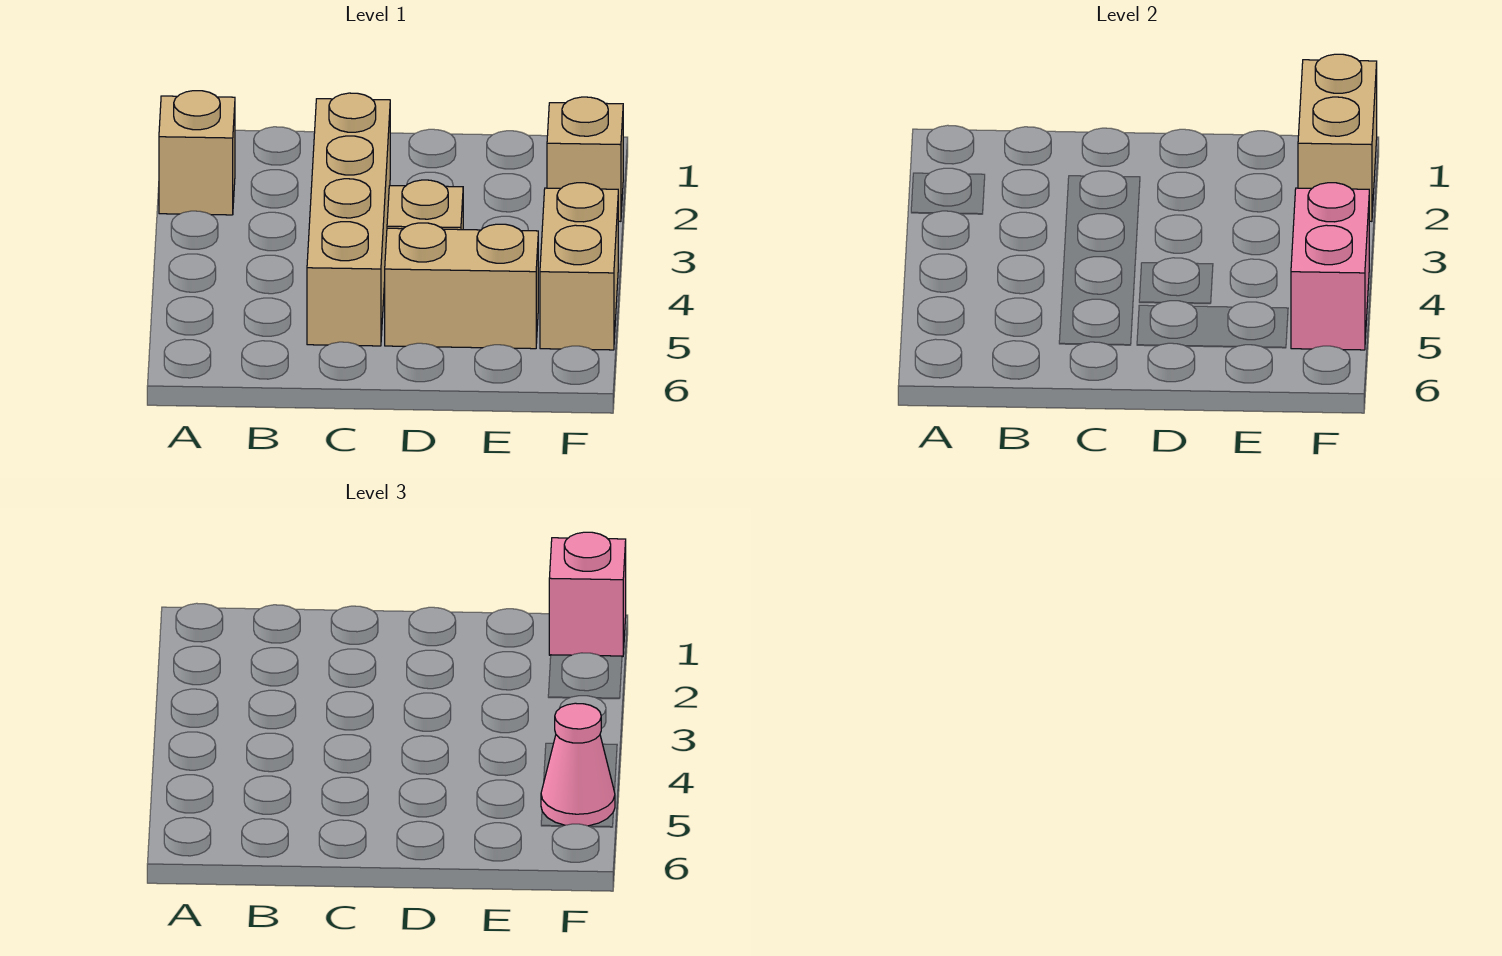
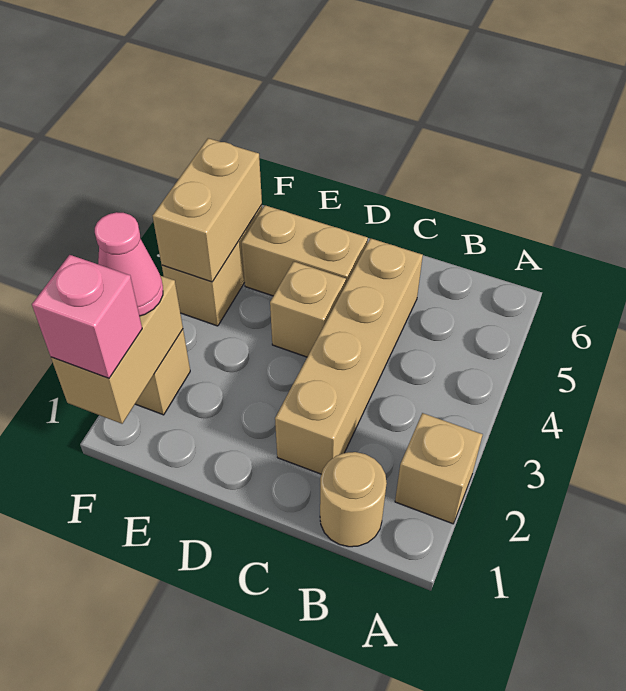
none -> tan round brick B1 level 1
pink brick F4:F5 level 2 -> tan brick F4:F5 level 2
pink cone F5 level 3 -> pink cone F2 level 3

